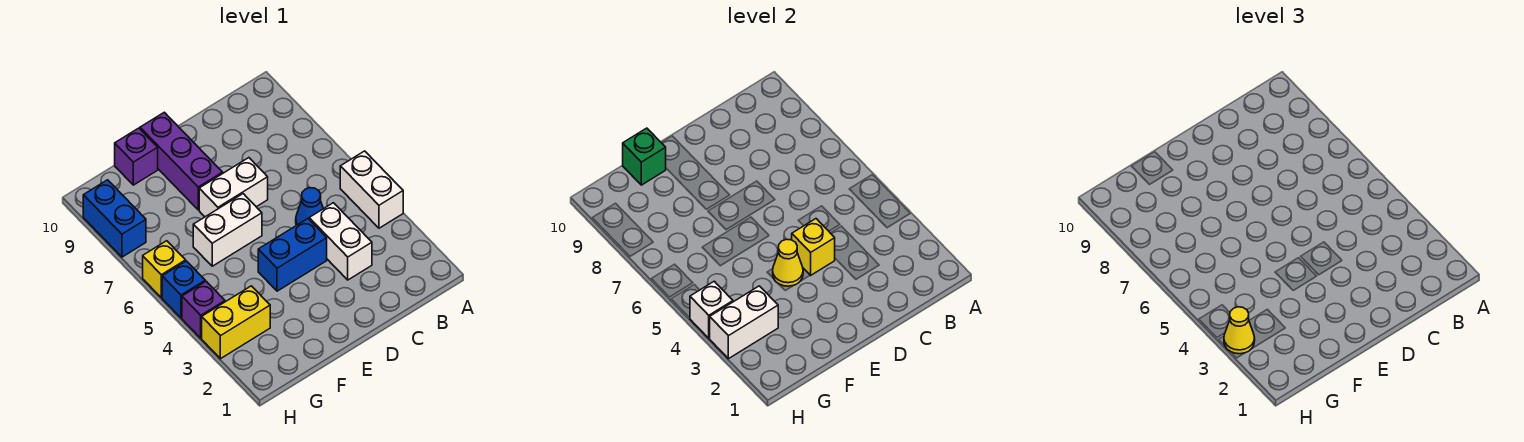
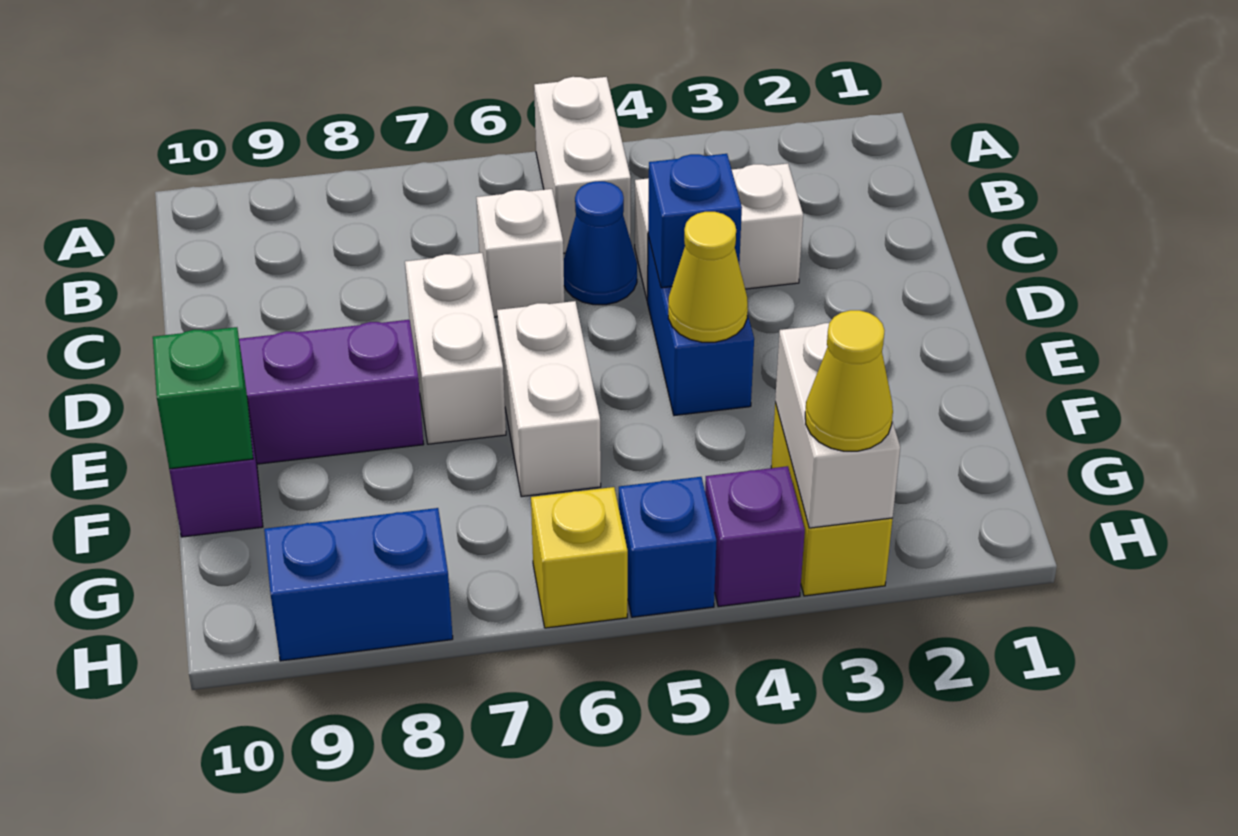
white brick A4:A5 level 1 -> white brick A5:B5 level 1
yellow brick D4 level 2 -> blue brick D4 level 2
white brick H4 level 2 -> white brick C6 level 1

